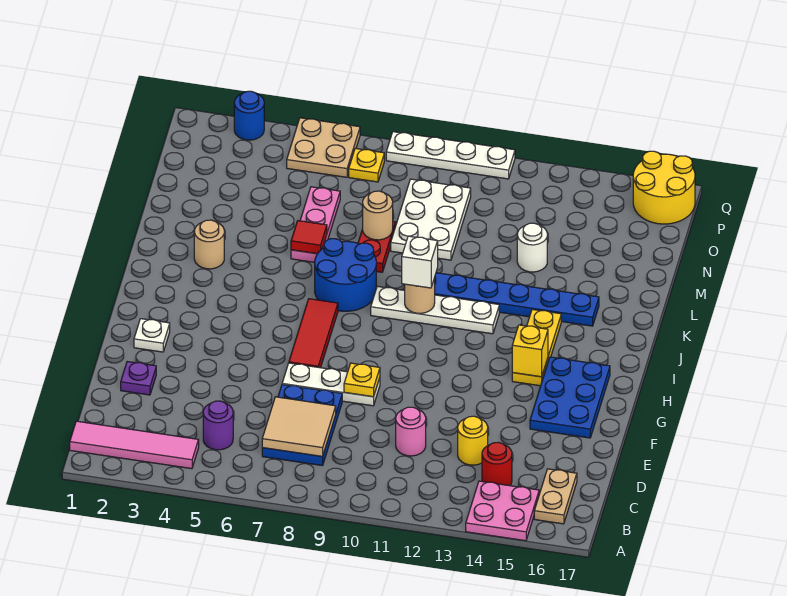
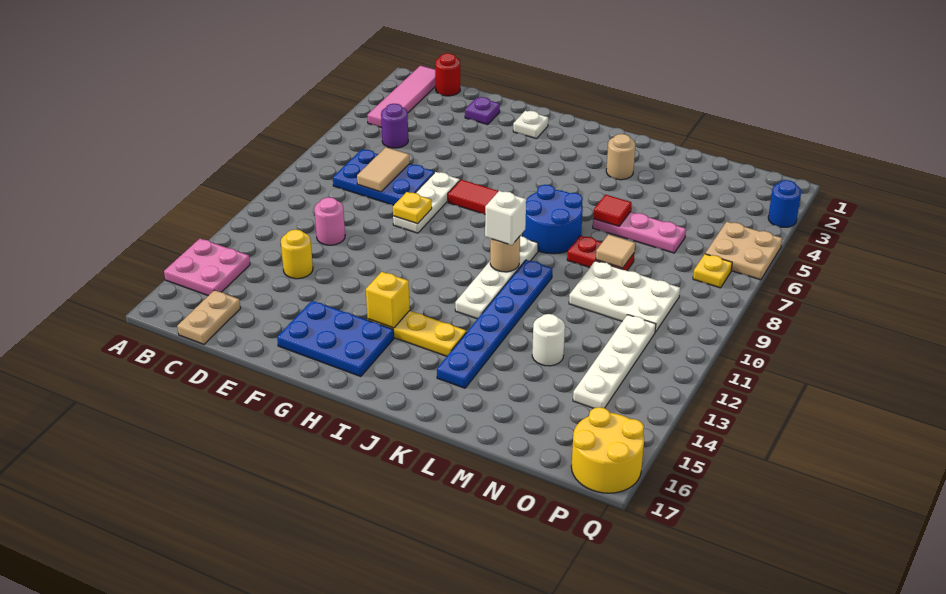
tan plate B16:C16 level 1 -> tan plate C16:C17 level 1
tan tile C7:D8 level 2 -> tan tile D7:D8 level 2
red round brick C14 level 1 -> red round brick C1 level 1
tan round brick M8 level 2 -> tan tile M8 level 2
white plate Q8:Q11 level 1 -> white plate O11:O14 level 1

